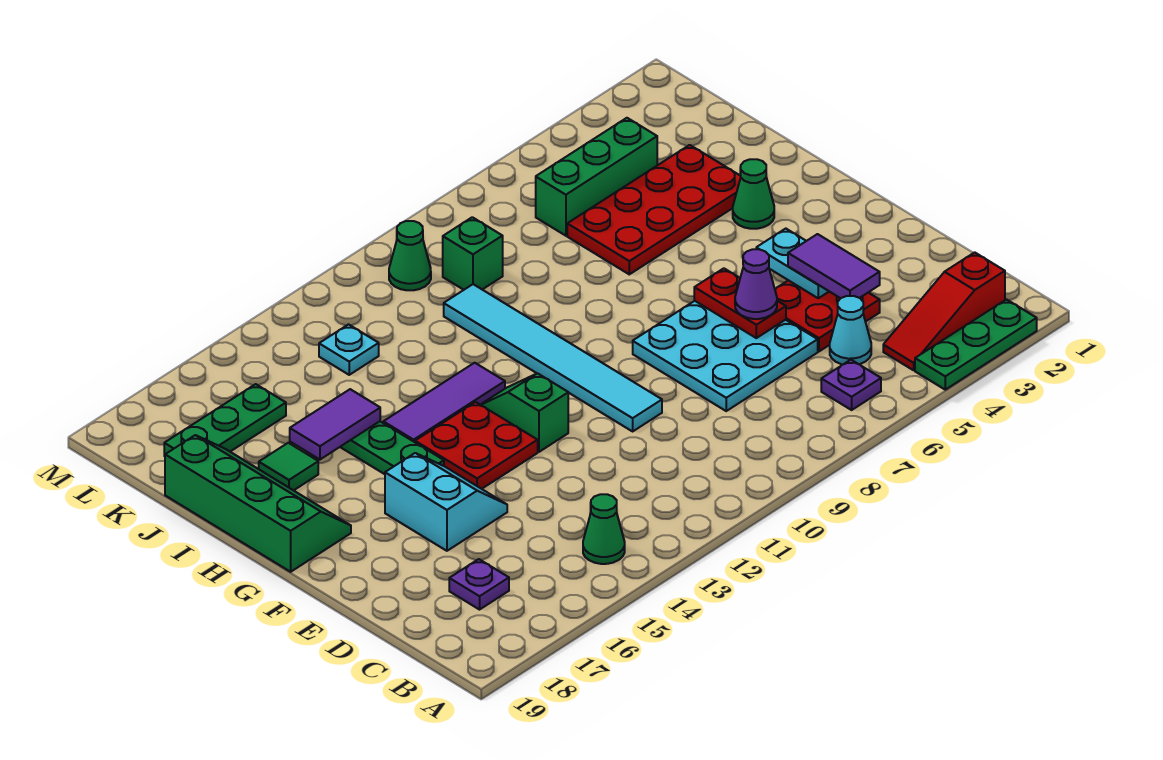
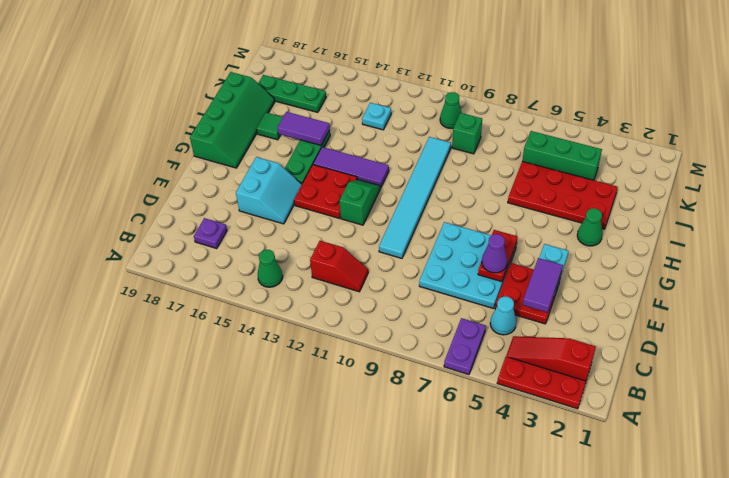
green plate A2:A4 level 1 -> red plate A2:A4 level 1
purple plate B6 level 1 -> purple plate A6:B6 level 1
none -> red slope C11:C12 level 1 top 12

